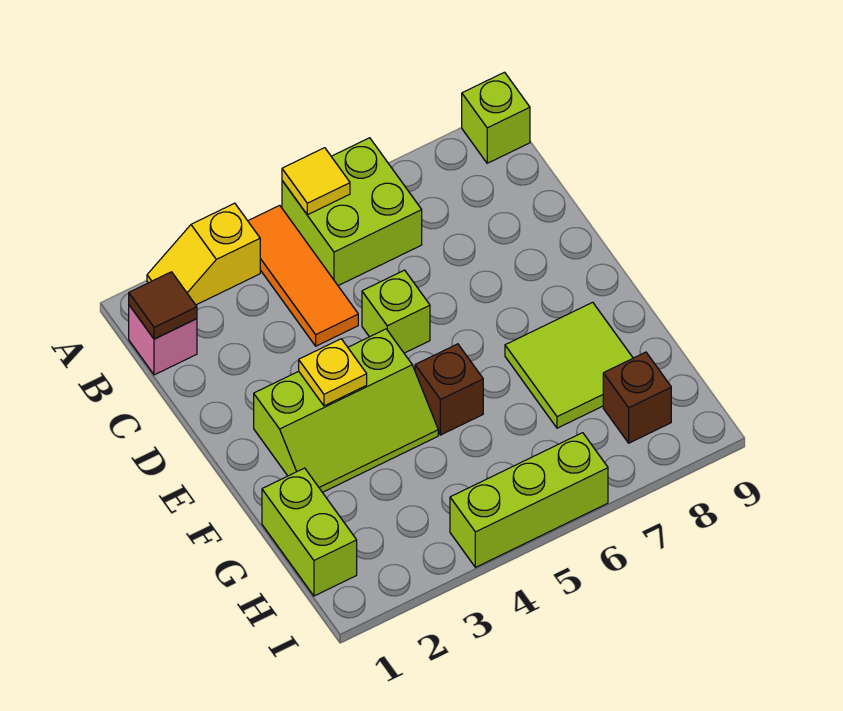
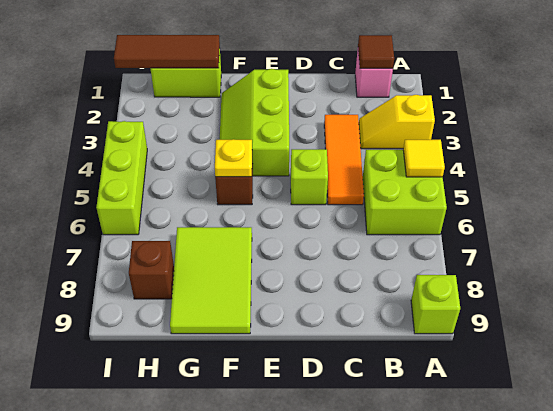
yellow slope A2:A3 level 1 top 3 -> yellow slope A3:B3 level 1 top A
orange tile A4:C4 level 1 -> orange tile C3:C5 level 1
yellow plate E3 level 2 -> yellow plate F5 level 2
lime tile F7:G8 level 1 -> lime tile F7:G9 level 1
none -> brown tile G1:I1 level 2

